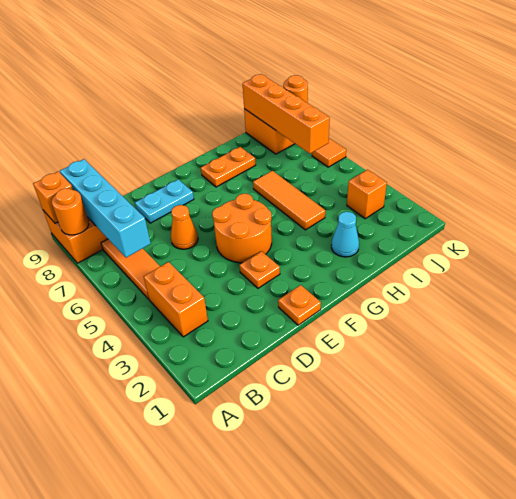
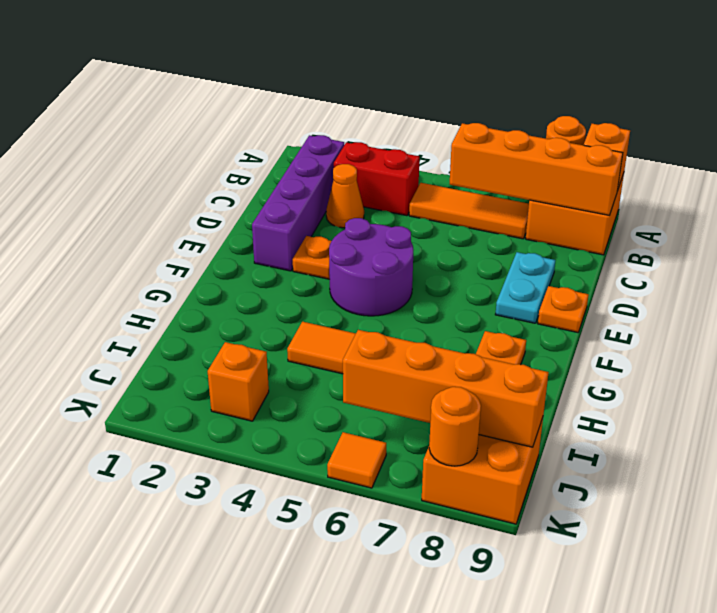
none -> purple brick B2:E2 level 1
orange brick B3:B4 level 1 -> red brick B3:B4 level 1
cyan brick B6:B9 level 2 -> orange brick B6:B9 level 2
orange cone D6 level 1 -> orange cone C3 level 1
orange plate E1 level 1 -> orange plate E9 level 1
orange round brick E4:F5 level 1 -> purple round brick E4:F5 level 1
cyan cone H2 level 1 -> none

